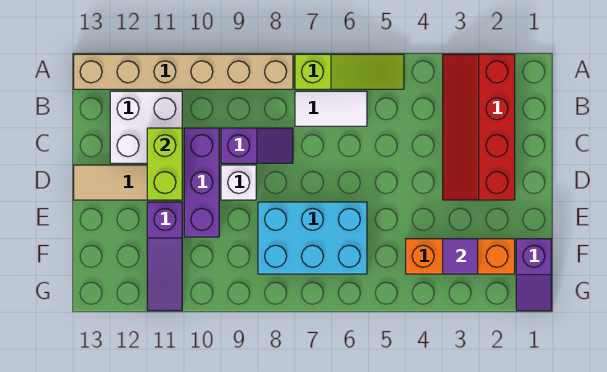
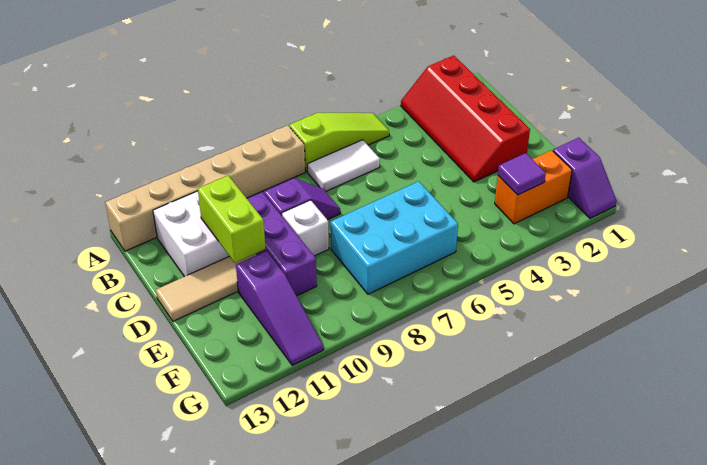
orange brick F2:F4 level 1 -> orange brick F2:F3 level 1

